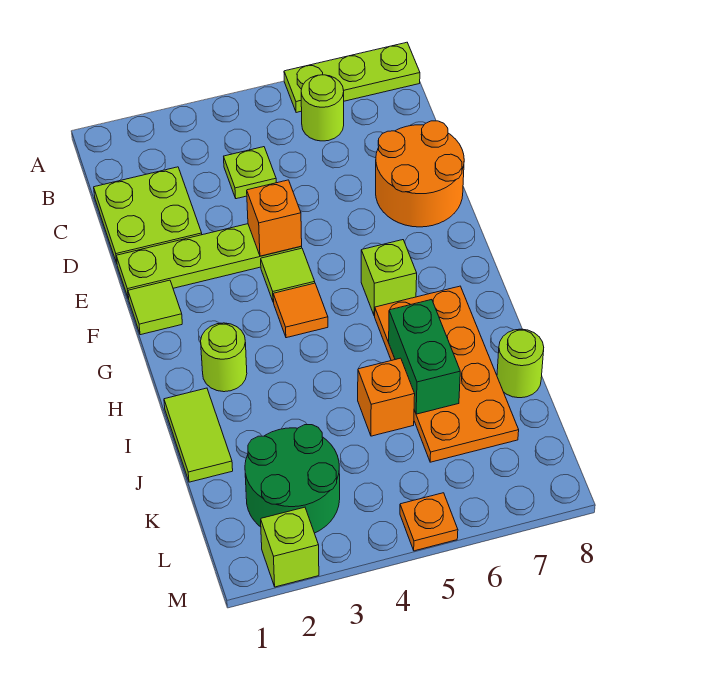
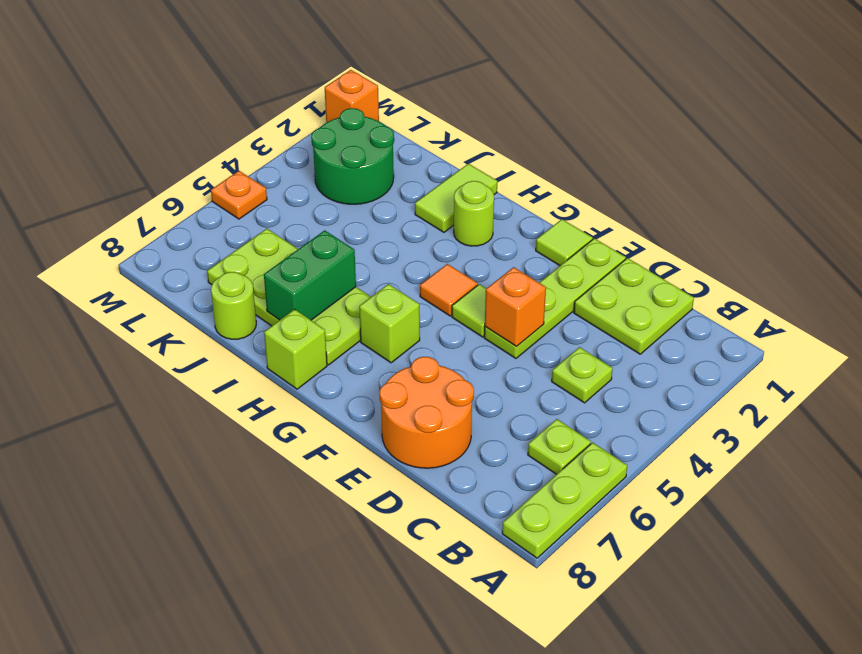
lime round brick B6 level 1 -> lime plate B6 level 1
orange plate H6:K7 level 1 -> lime plate H6:K7 level 1
lime tile I1:J1 level 1 -> lime tile I1:I2 level 1
green brick I6:J6 level 2 -> green brick I6:I7 level 2
orange brick J5 level 1 -> orange brick M1 level 1
lime brick M2 level 1 -> lime brick H8 level 1

